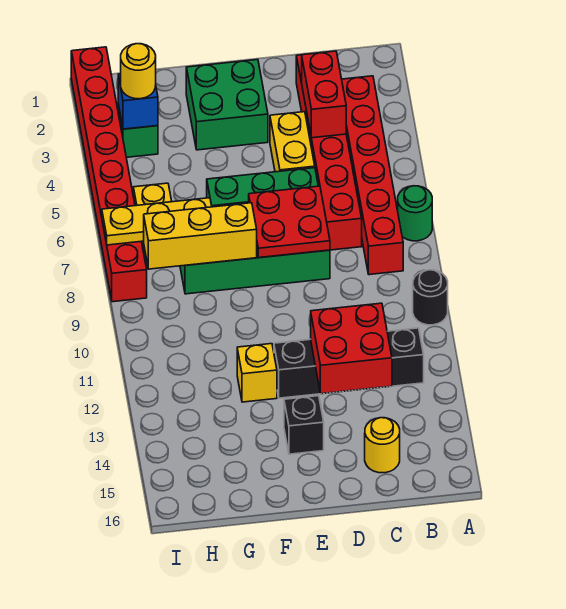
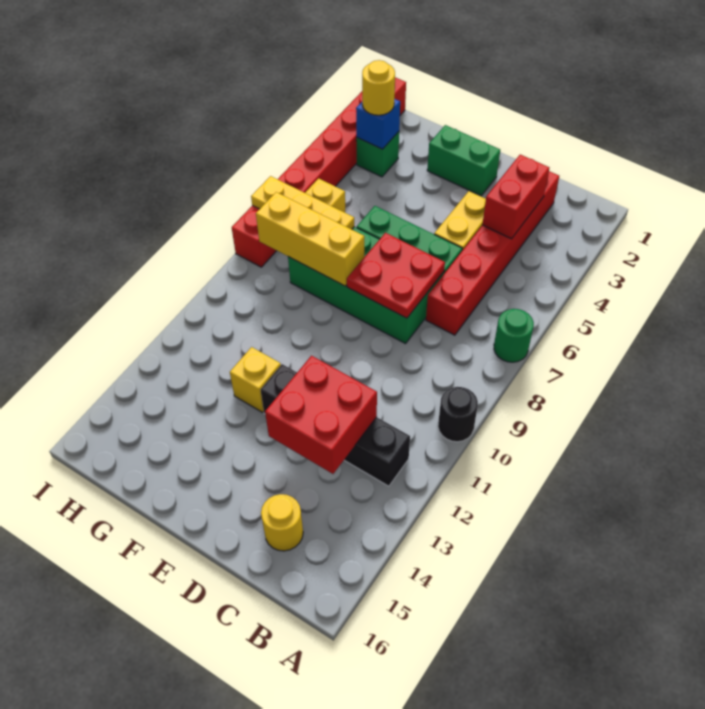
red brick B3:B8 level 1 -> none
green brick E2:F3 level 1 -> green brick E2:F2 level 1
black brick E14 level 1 -> none

